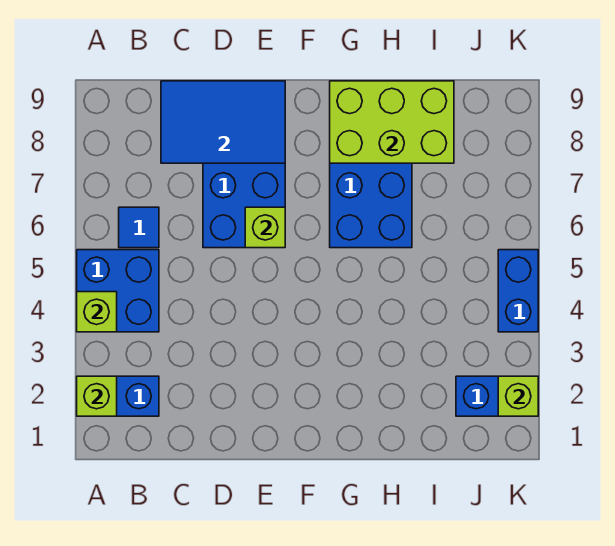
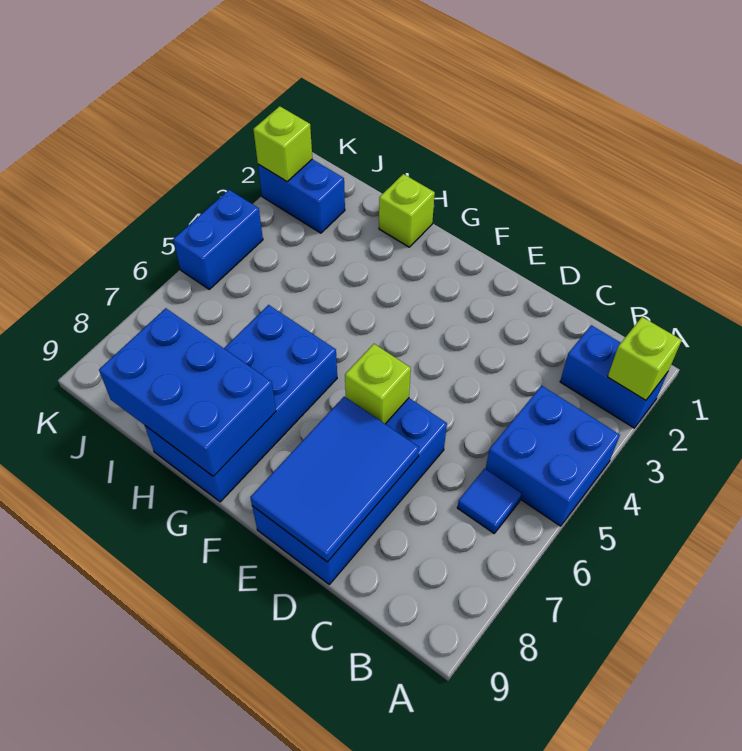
lime brick A4 level 2 -> lime brick H1 level 1
blue tile C8:E9 level 2 -> blue tile D7:E9 level 2
lime brick G8:I9 level 2 -> blue brick G8:I9 level 2

